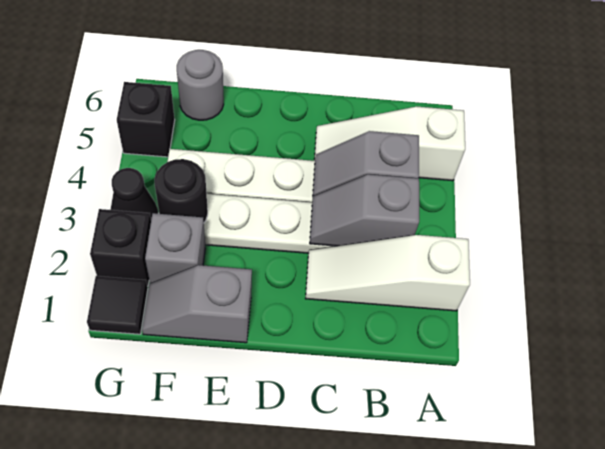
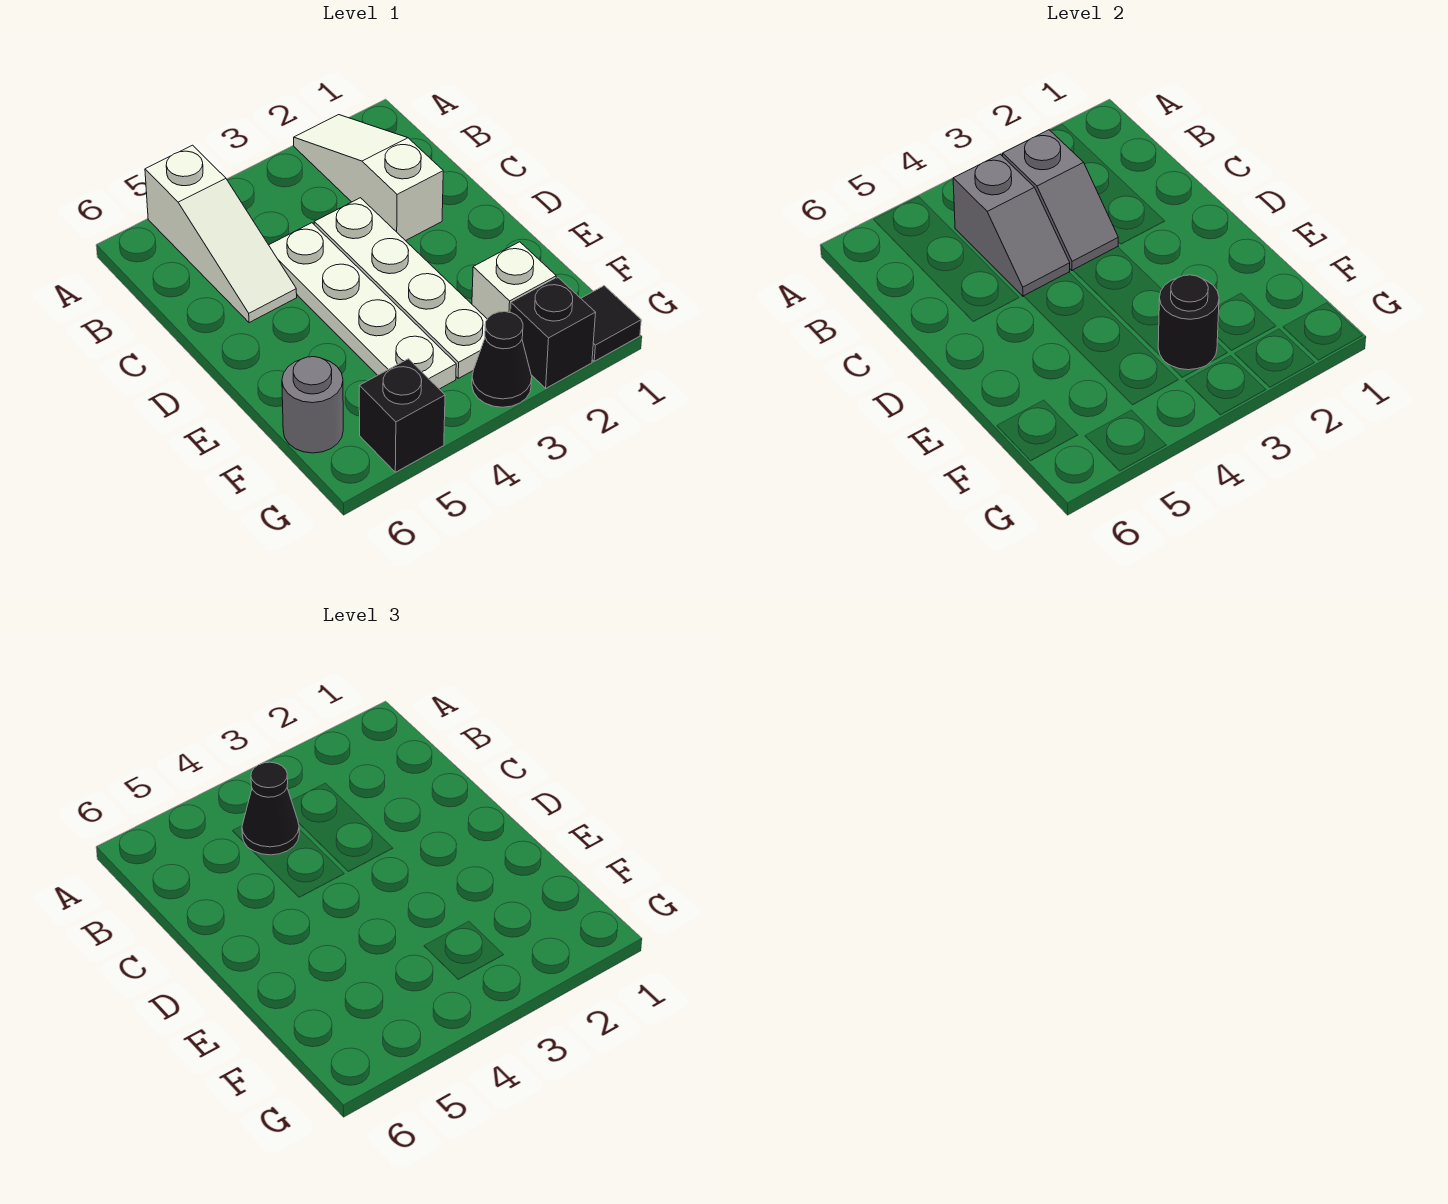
white slope A2:C2 level 1 top A -> white slope A2:C2 level 1 top C
none -> black cone B4 level 3
grey slope E1:F1 level 1 top E -> none
grey brick F2 level 1 -> white brick F2 level 1

